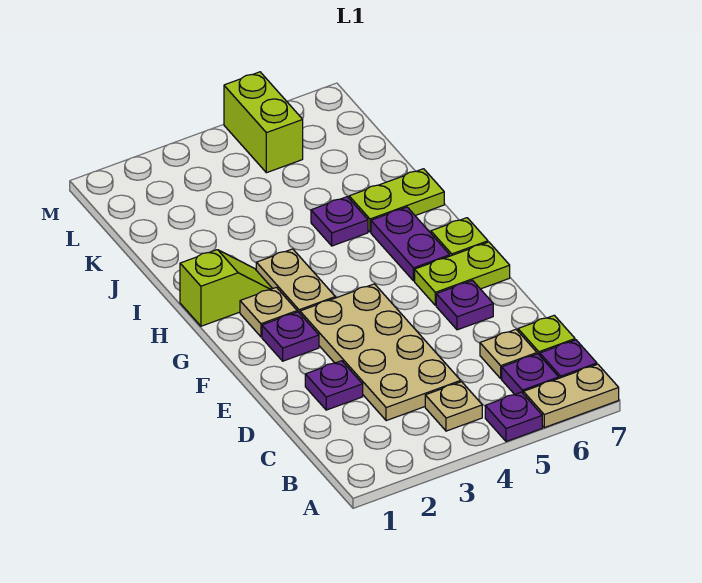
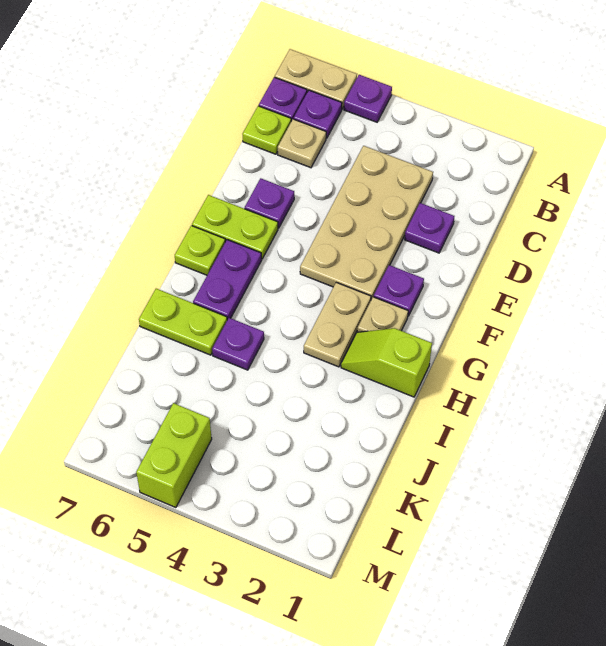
tan plate B4 level 1 -> none

